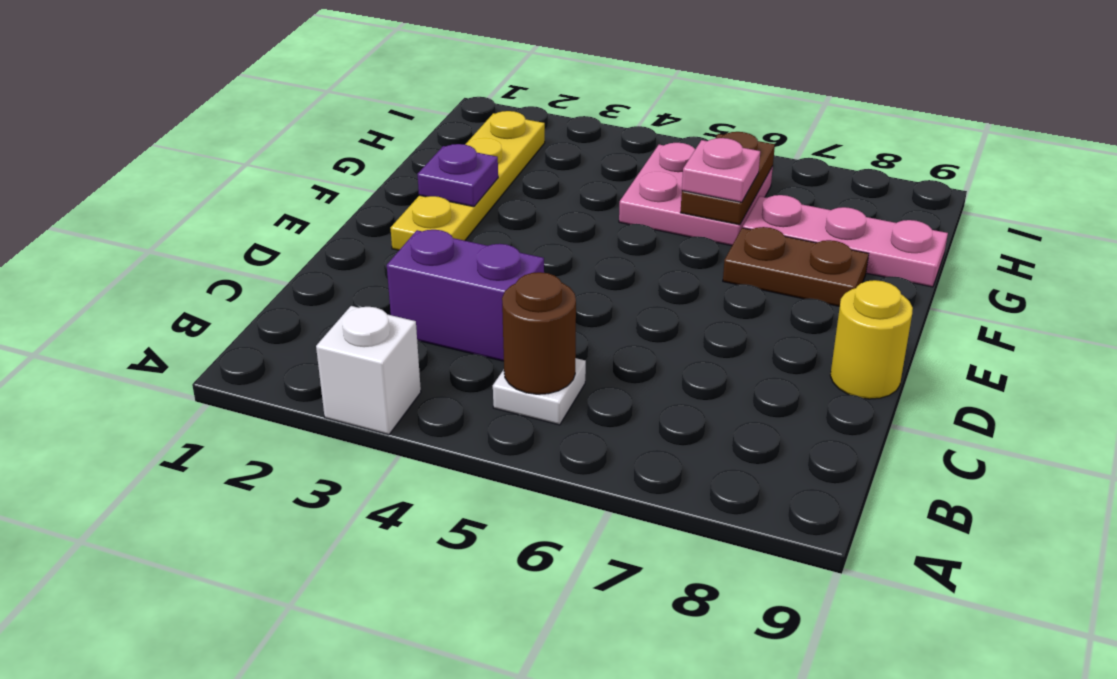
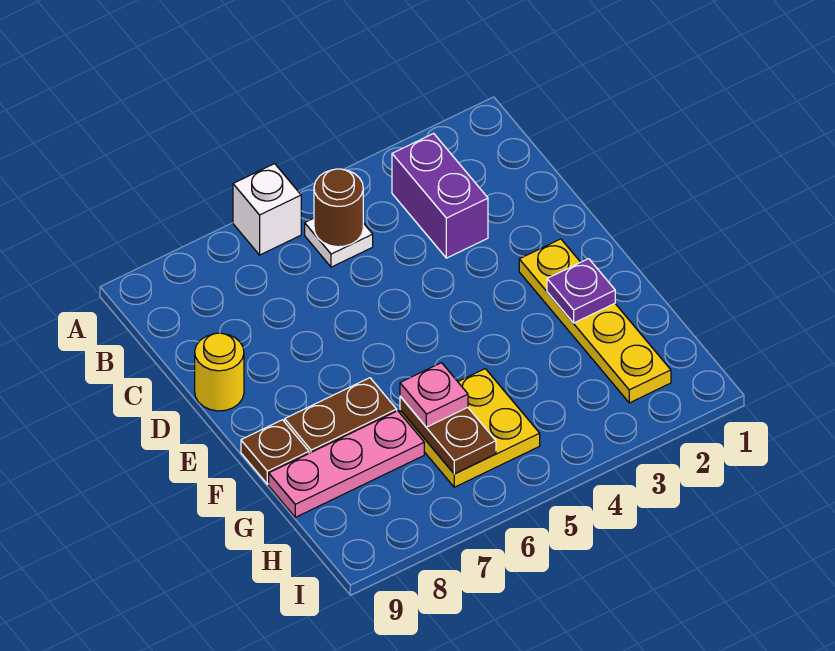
white brick A3 level 1 -> white brick A6 level 1
purple brick C3:C4 level 1 -> purple brick B3:C3 level 1
none -> brown plate F9 level 1
pink plate G5:H6 level 1 -> yellow plate G5:H6 level 1

